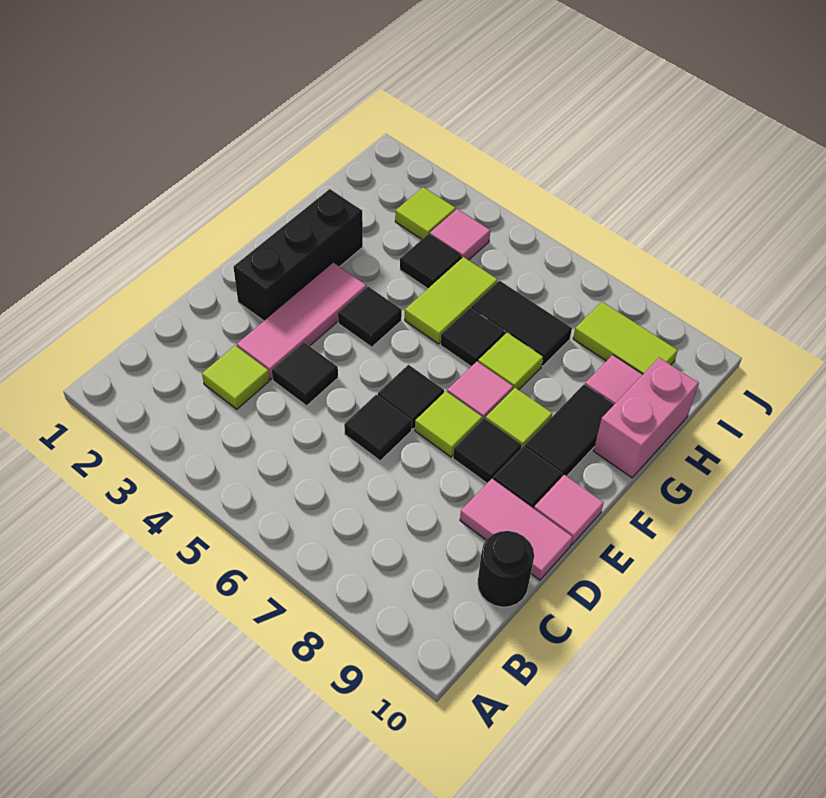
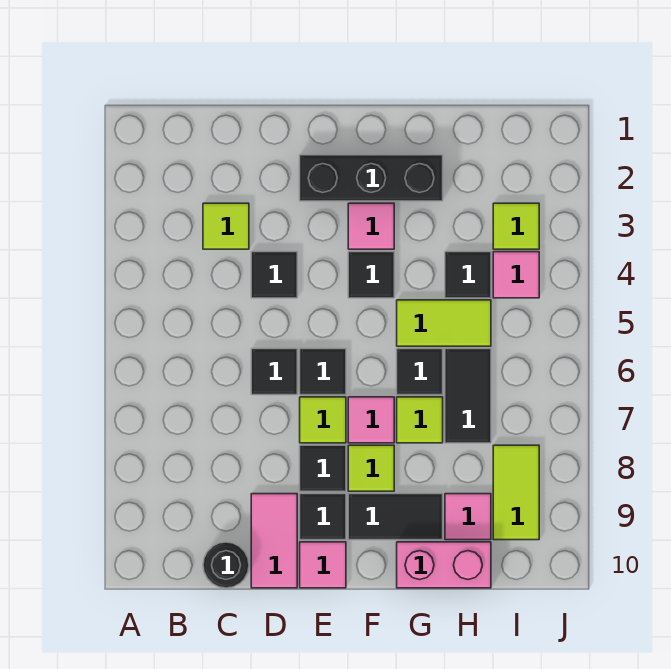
pink tile D3:F3 level 1 -> pink tile F3 level 1

